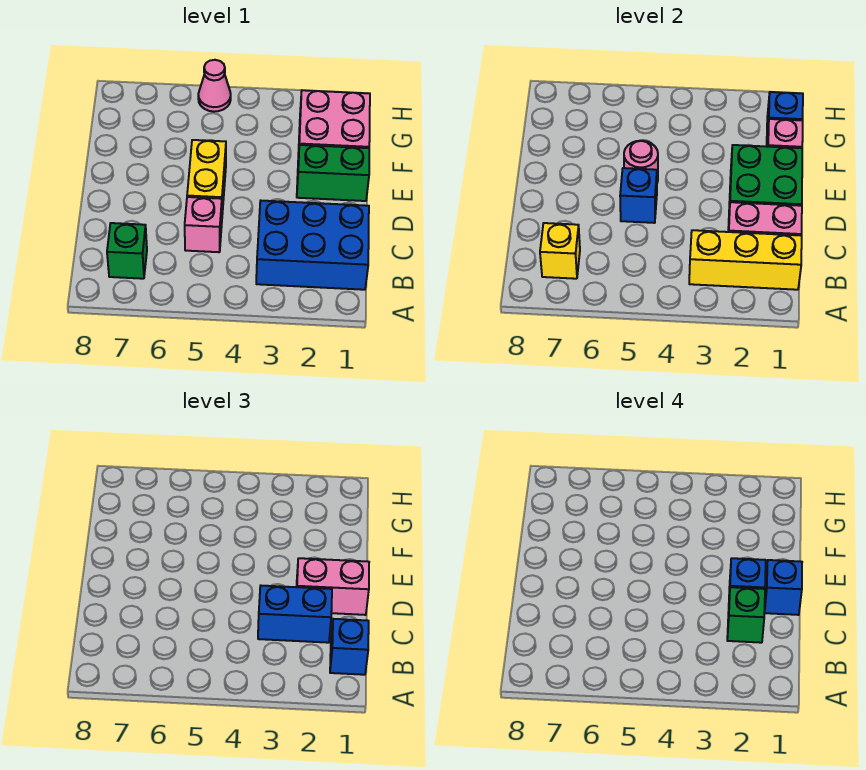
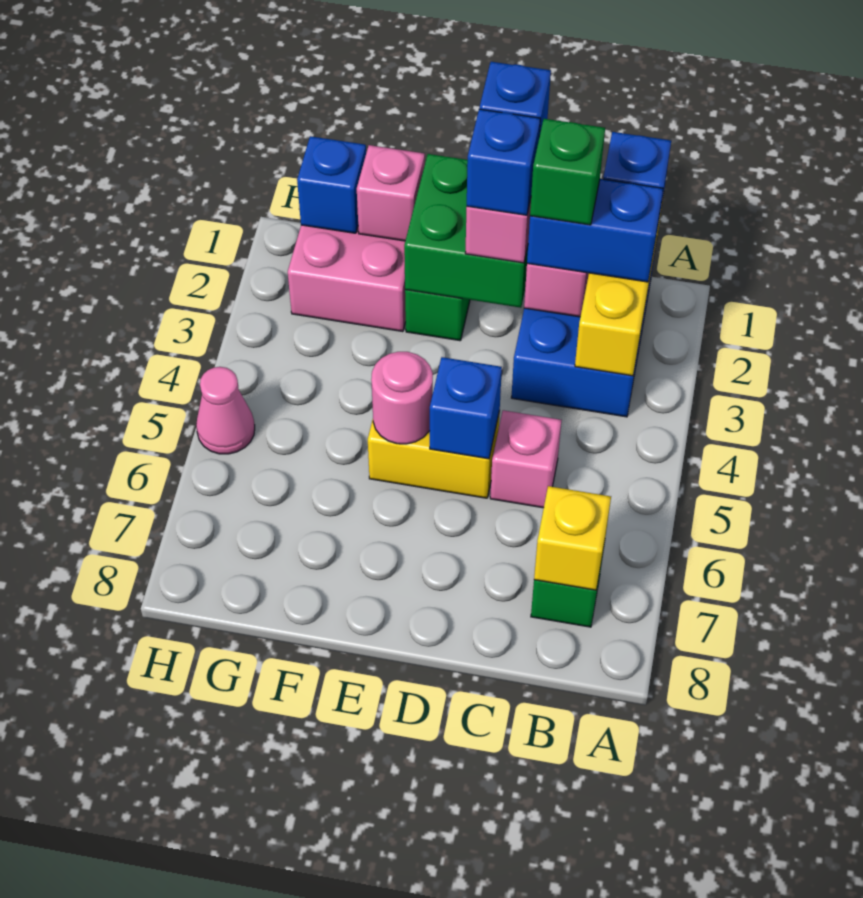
blue brick C2:C3 level 3 -> blue brick B2:C2 level 3

